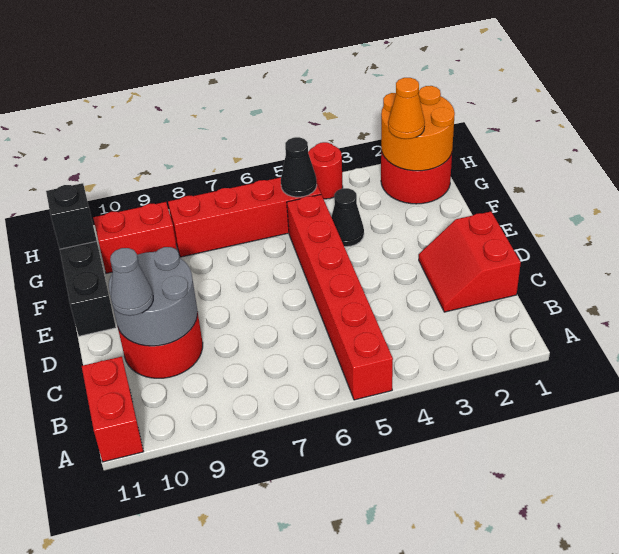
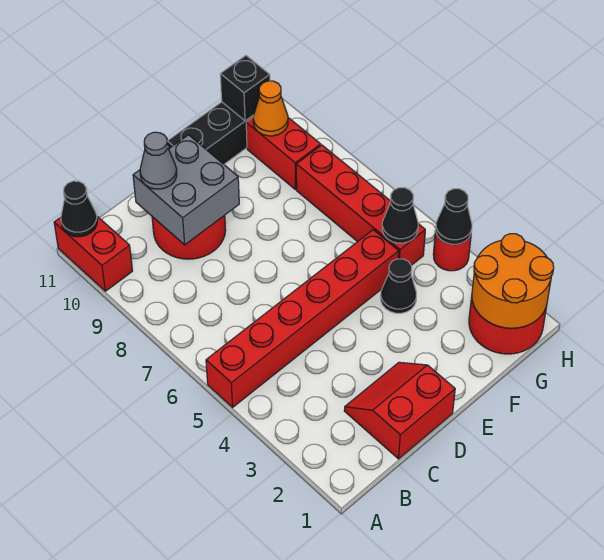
red brick A11:B11 level 1 -> red brick A10:A11 level 1
none -> black cone A11 level 2
grey round brick C9:D10 level 2 -> grey brick C9:D10 level 2
orange cone G2 level 3 -> orange cone G10 level 2
none -> black cone H4 level 2

